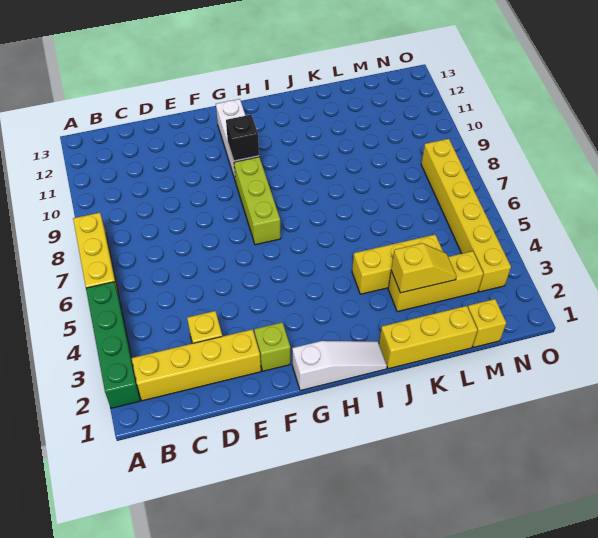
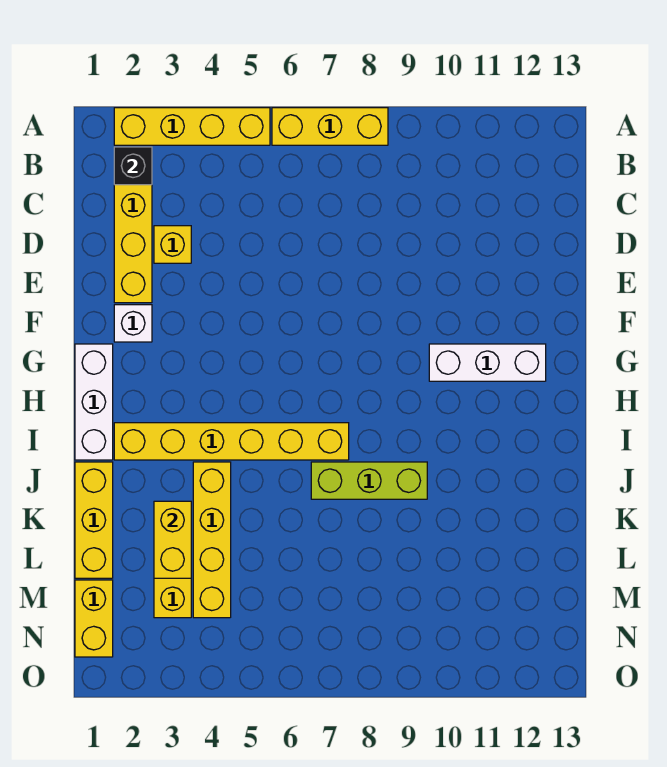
green brick A2:A5 level 1 -> yellow brick A2:A5 level 1
lime brick F2 level 1 -> white brick F2 level 1
white slope G1:I1 level 1 top G -> white brick G1:I1 level 1
lime brick G7:G9 level 1 -> lime brick J7:J9 level 1
black brick G10 level 2 -> black brick B2 level 2
yellow brick J4:L4 level 1 -> yellow brick J4:M4 level 1
yellow slope K3:L3 level 2 top K -> yellow brick K3:L3 level 2
yellow brick M1 level 1 -> yellow brick M1:N1 level 1
yellow brick N3:N8 level 1 -> yellow brick I2:I7 level 1

